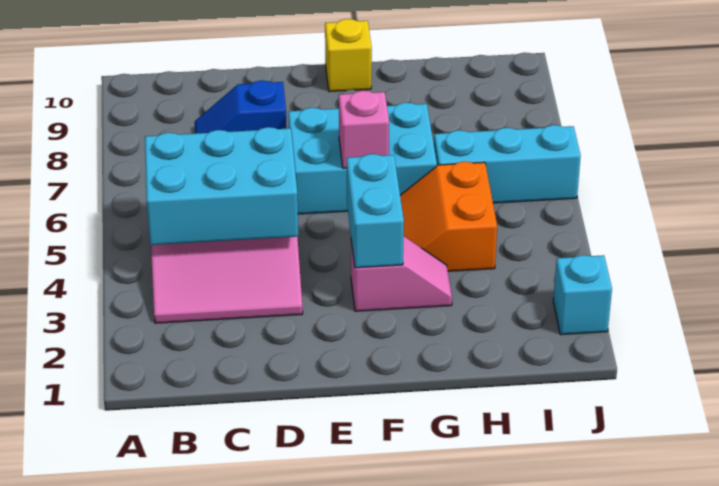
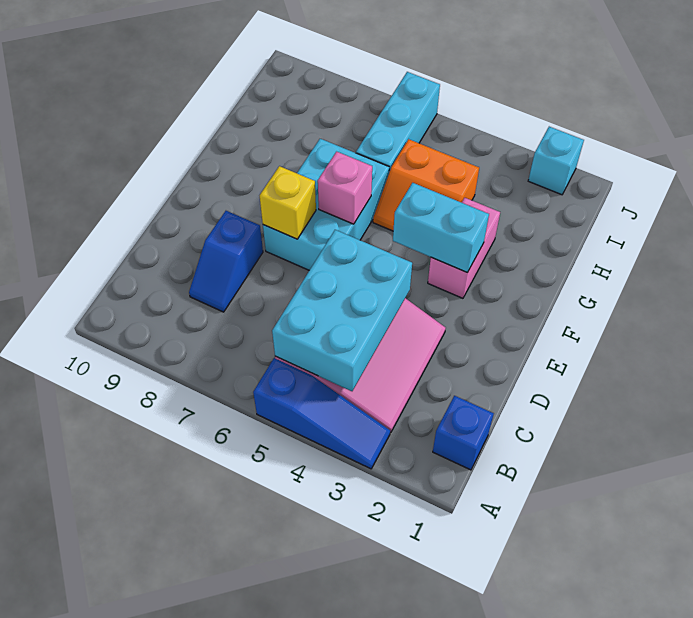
none -> blue slope A3:A5 level 1 top 5
none -> blue brick B1 level 1
pink slope F3:G3 level 1 top F -> pink brick F3:G3 level 1
yellow brick F10 level 1 -> yellow brick E7 level 2

